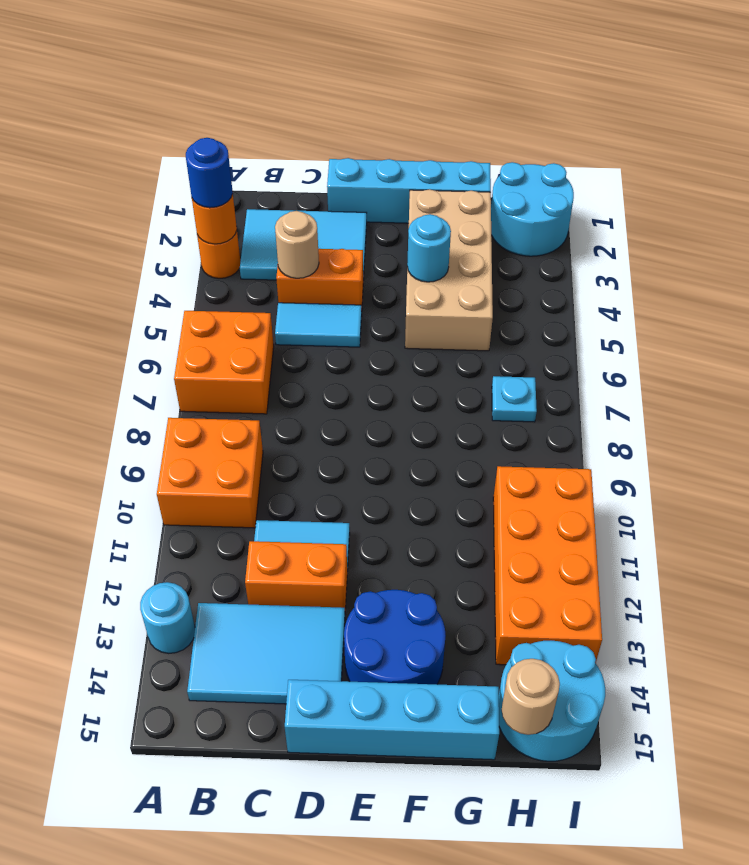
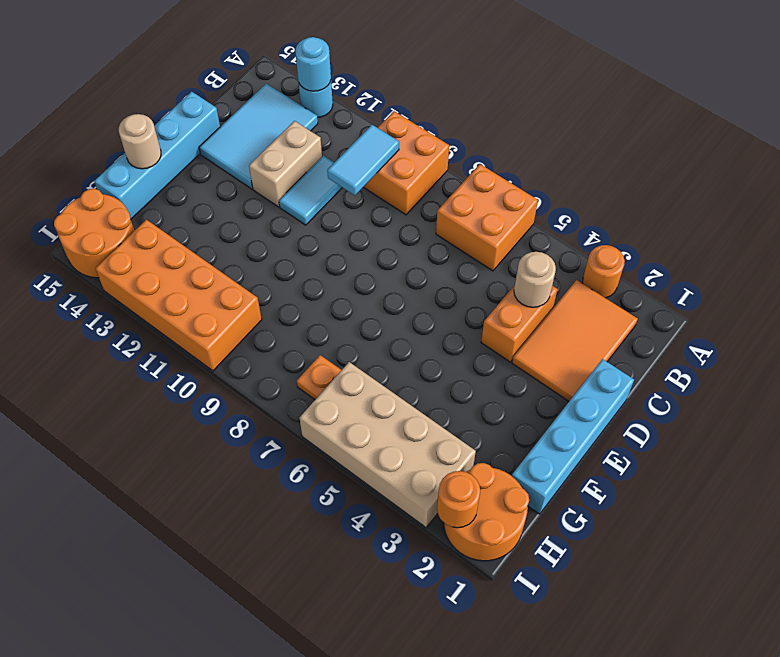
orange round brick A3 level 2 -> orange round brick I2 level 2
blue round brick A3 level 3 -> none
cyan tile B2:D3 level 1 -> orange tile B2:D3 level 1
cyan tile C5:D5 level 1 -> cyan tile B10:C10 level 2
orange brick C12:D12 level 1 -> tan brick C12:D12 level 1
blue round brick E13:F14 level 1 -> none
tan brick F2:G5 level 1 -> tan brick H3:I6 level 1
cyan round brick F4 level 2 -> cyan round brick A13 level 2
cyan round brick H1:I2 level 1 -> orange round brick H1:I2 level 1
cyan plate H7 level 1 -> orange plate H7 level 1
cyan round brick H14:I15 level 1 -> orange round brick H14:I15 level 1
tan round brick H15 level 2 -> tan round brick F15 level 2

